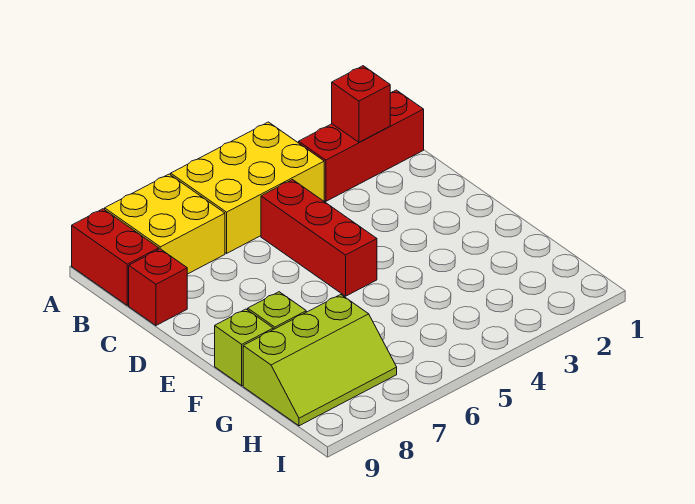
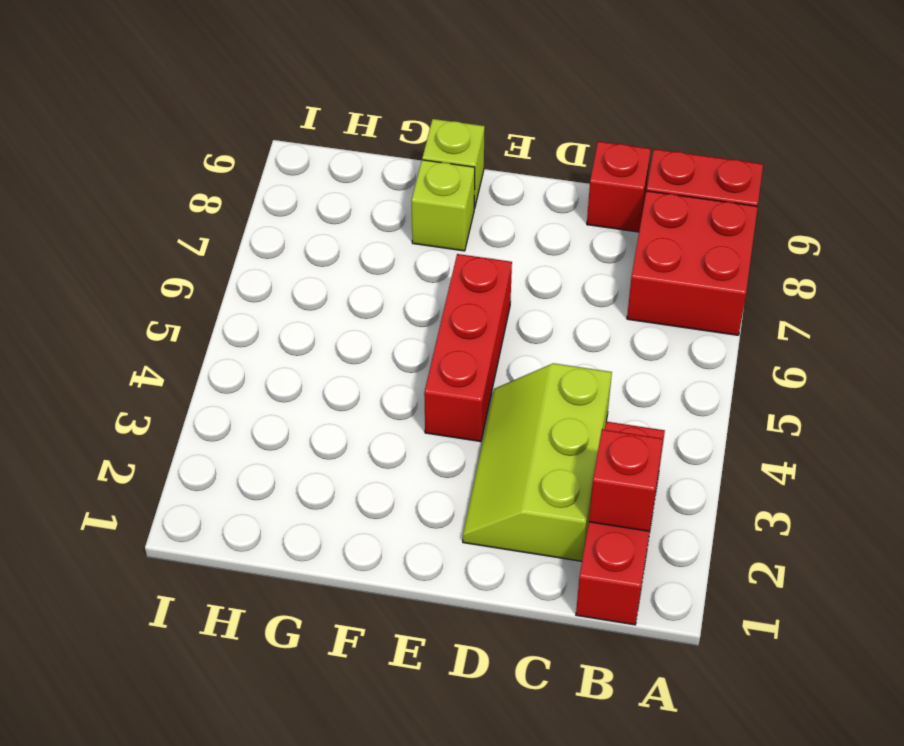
yellow brick A4:B6 level 1 -> none
yellow brick A7:B8 level 1 -> red brick A7:B8 level 1
red brick C5:E5 level 1 -> red brick E4:E6 level 1
lime slope G7:H9 level 1 top G -> lime slope C2:D4 level 1 top C

